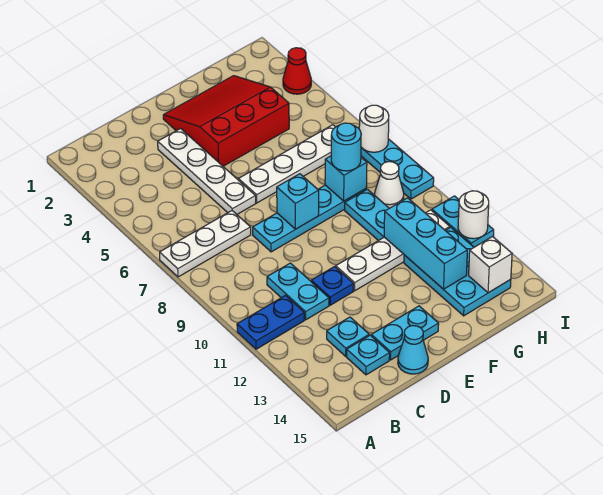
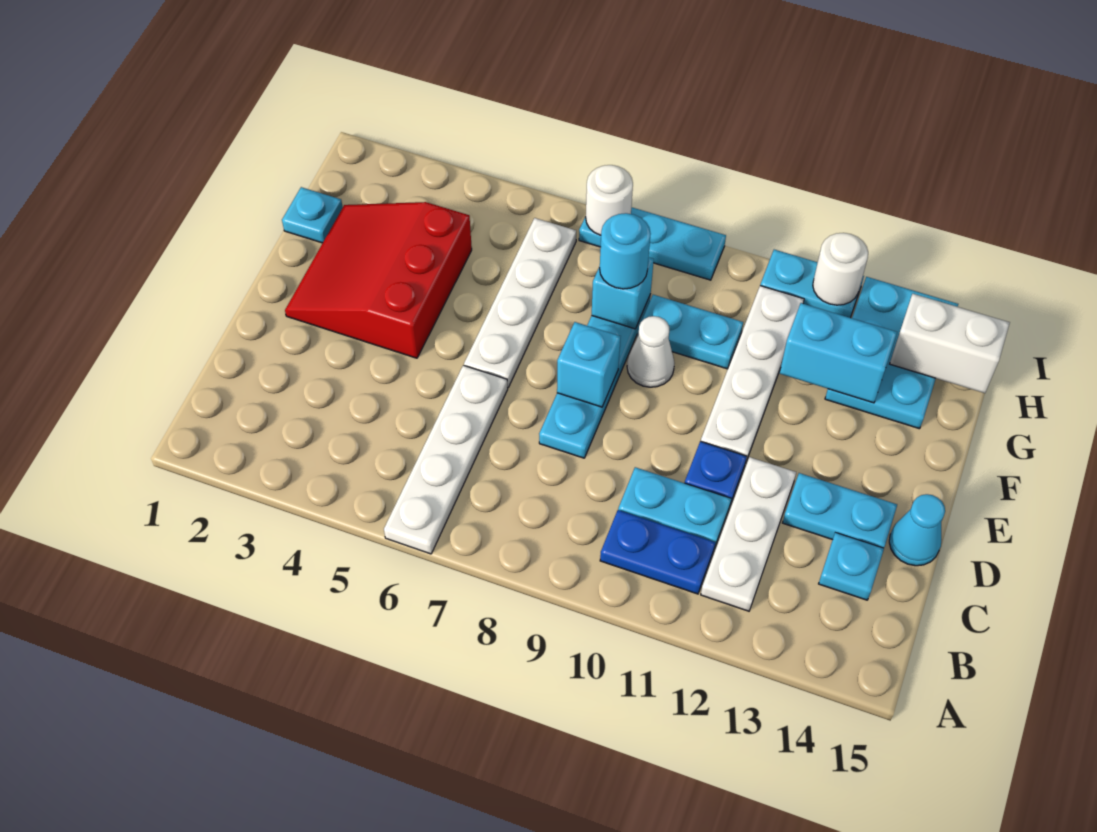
white plate A7:C7 level 1 -> white plate B12:D12 level 1
blue plate A11:B11 level 1 -> blue plate B10:B11 level 1
cyan plate C13 level 1 -> cyan plate G1 level 1
white plate D3:D6 level 1 -> white plate A6:D6 level 1
cyan plate D14:E14 level 1 -> cyan plate D13:D14 level 1
cyan brick G11:G13 level 2 -> cyan brick G12:G13 level 2
cyan plate G12:H14 level 1 -> cyan plate G13:I14 level 1
white cone H9 level 1 -> white cone F9 level 1
white brick H14 level 2 -> white brick H14:H15 level 2
red cone I3 level 1 -> none

